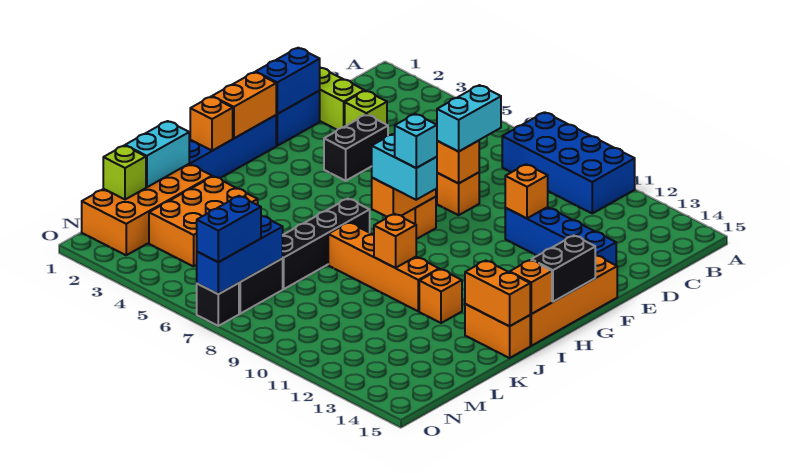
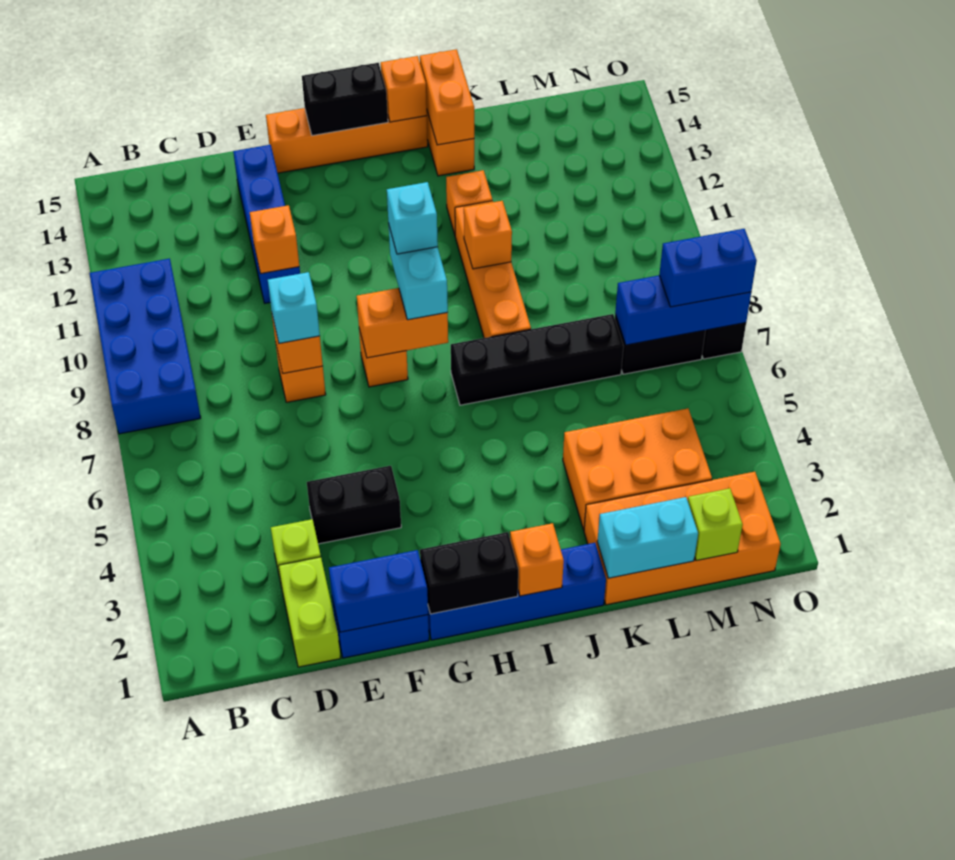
cyan brick D8:E8 level 3 -> cyan brick E8 level 3
orange brick G1:H1 level 2 -> black brick G1:H1 level 2

